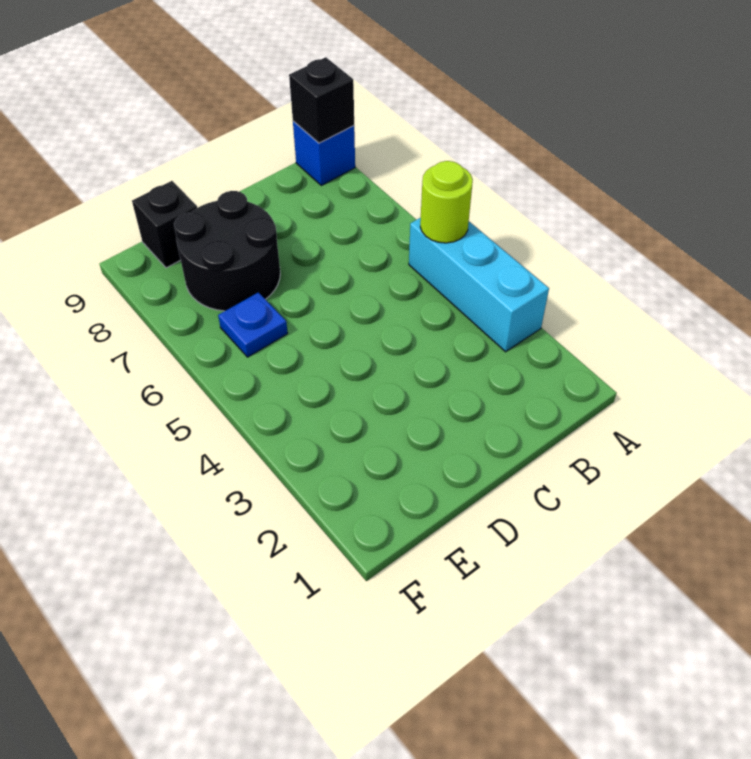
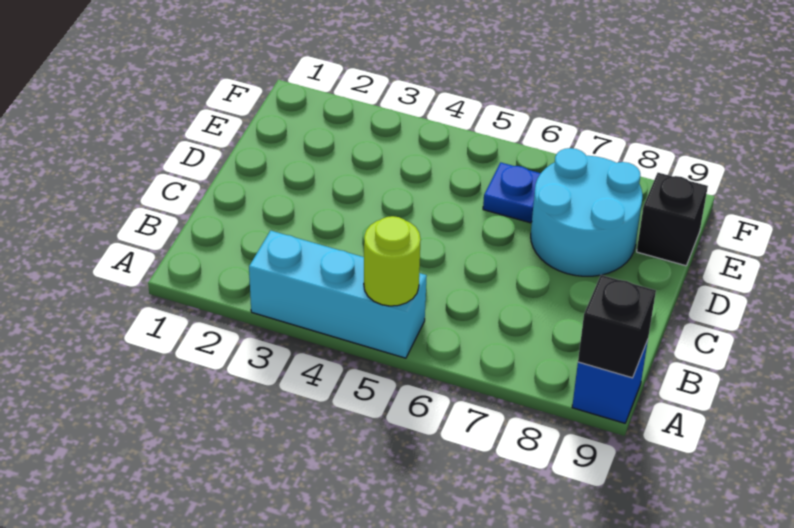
black round brick D7:E8 level 1 -> cyan round brick D7:E8 level 1

